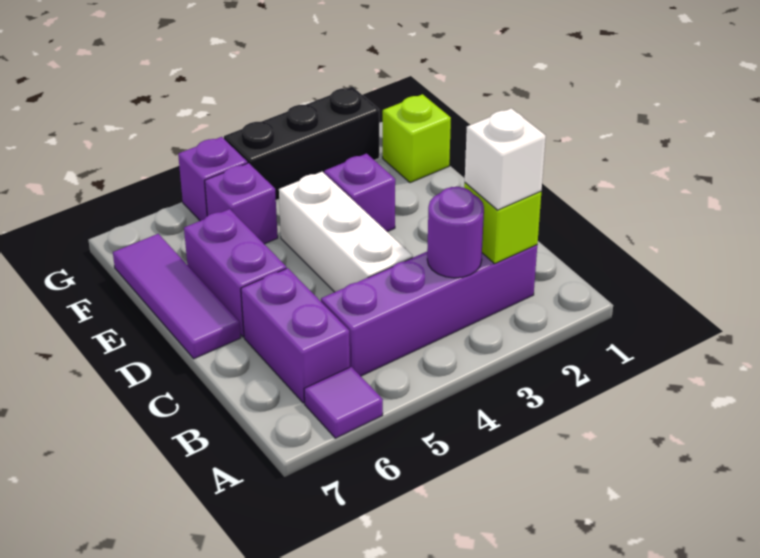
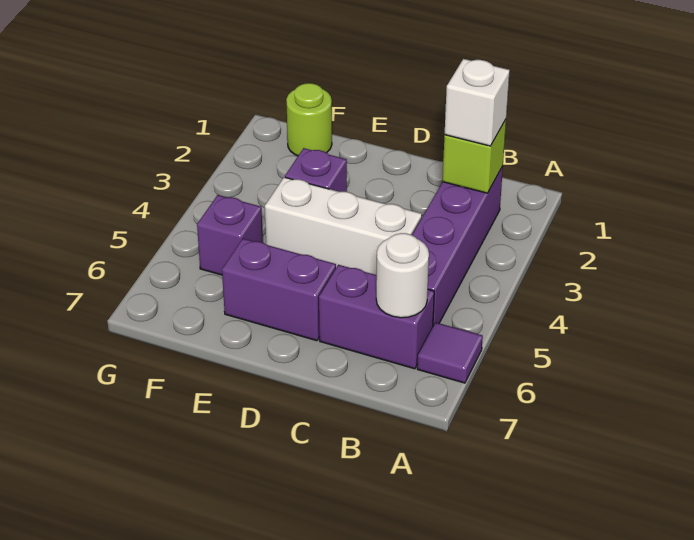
purple round brick B3 level 2 -> none
none -> white round brick B6 level 2
purple tile D7:F7 level 1 -> none
lime brick F1 level 1 -> lime round brick F1 level 1
black brick G2:G4 level 1 -> none
purple brick G5 level 1 -> none

